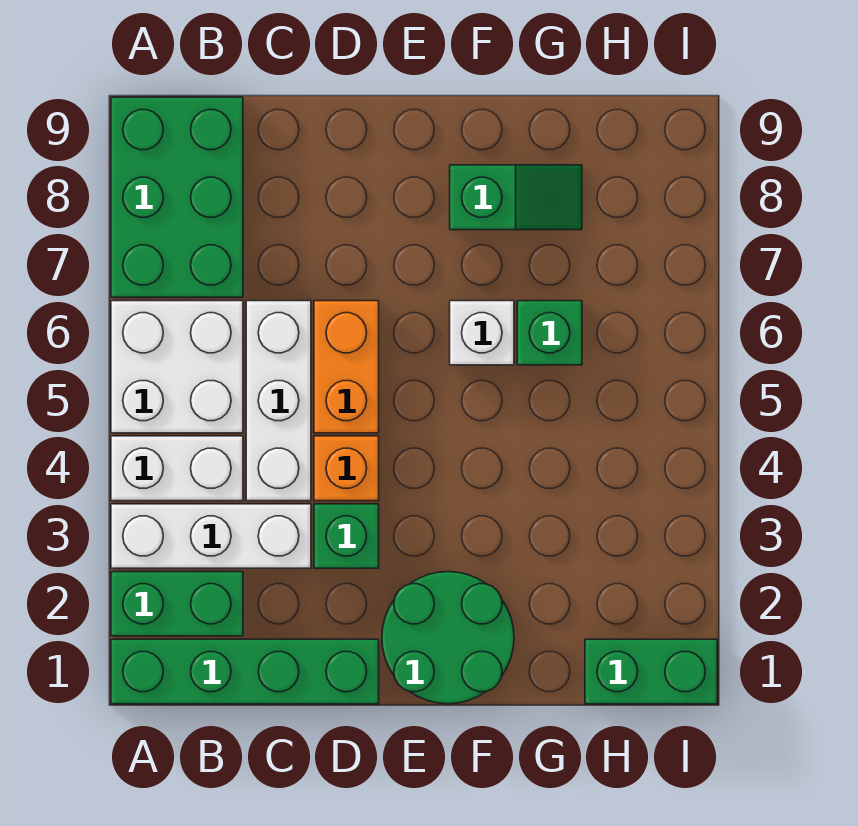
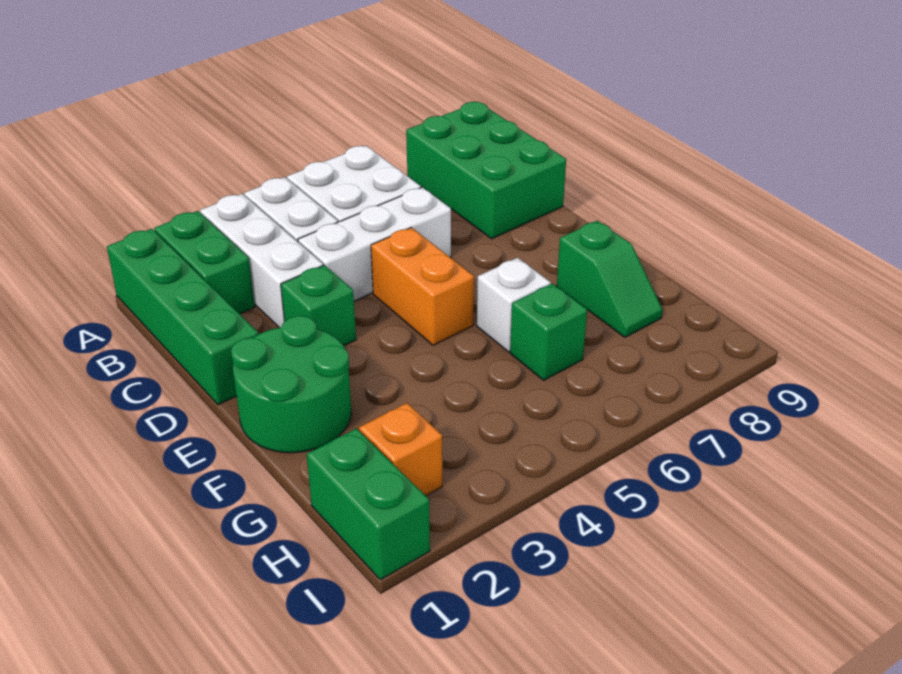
green brick A7:B9 level 1 -> green brick A8:C9 level 1
orange brick D4 level 1 -> orange brick H2 level 1
orange brick D5:D6 level 1 -> orange brick D5:E5 level 1

